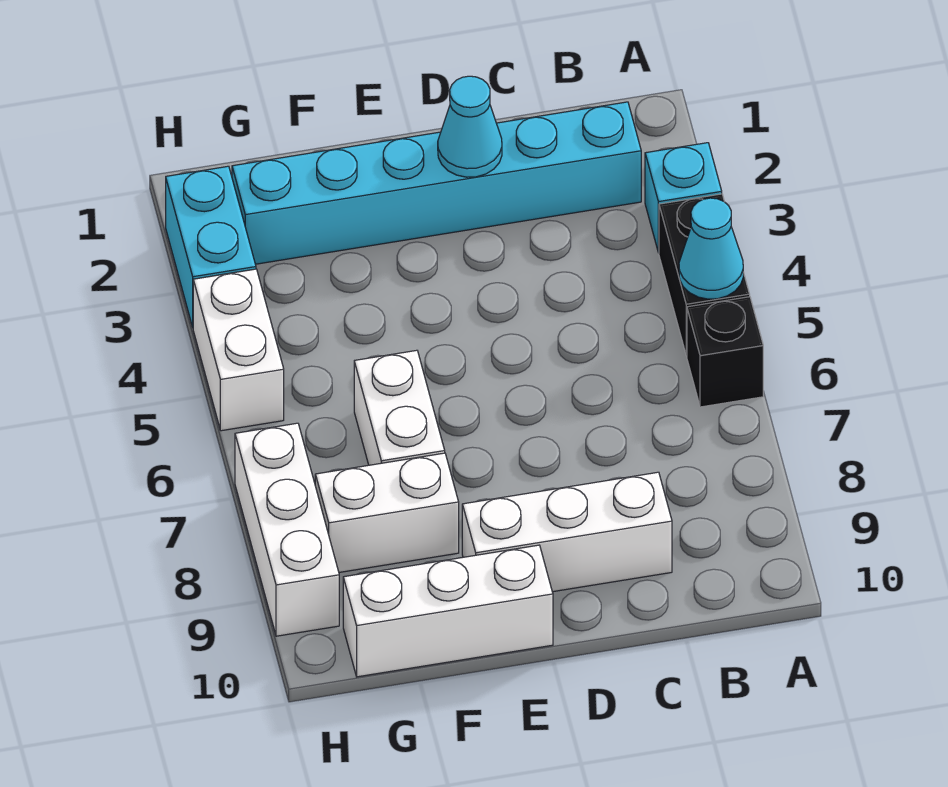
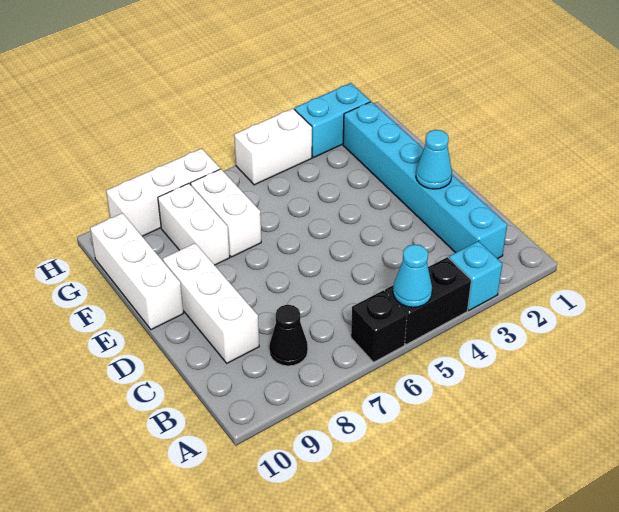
none -> black cone B8 level 1
white brick F6:F7 level 1 -> white brick F7:G7 level 1

